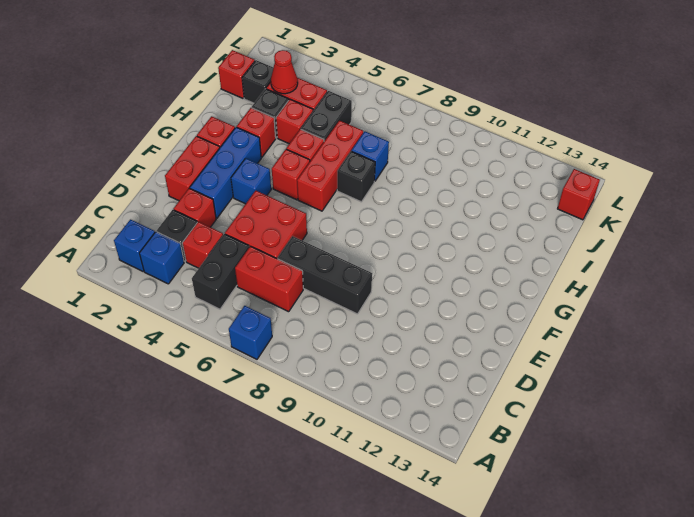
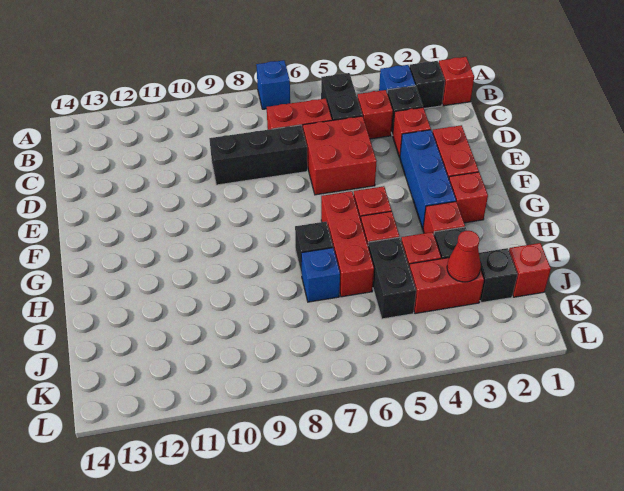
blue brick B2 level 1 -> black brick B2 level 1
blue brick F4 level 1 -> none
red brick K14 level 1 -> red brick B1 level 1

